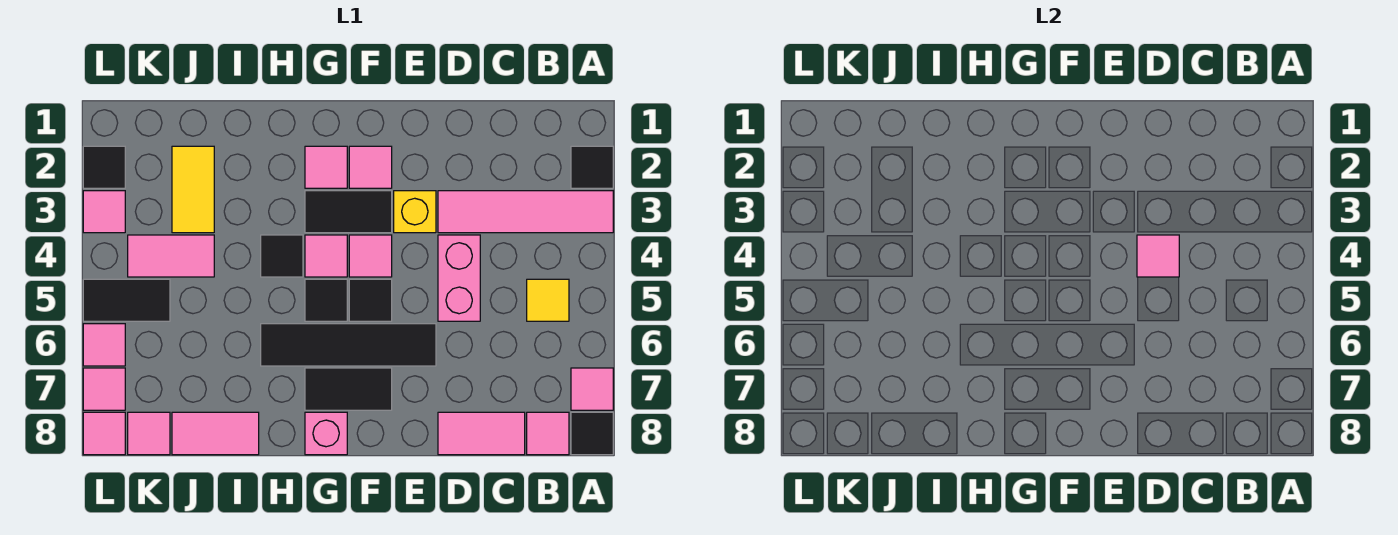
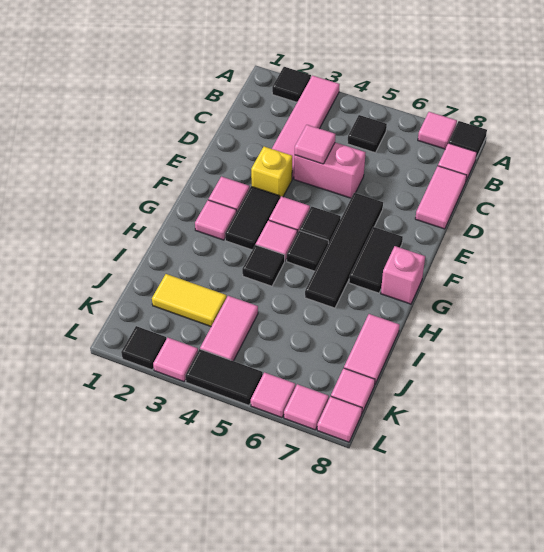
yellow tile B5 level 1 -> black tile B5 level 1
black tile K5:L5 level 1 -> black tile L4:L5 level 1

